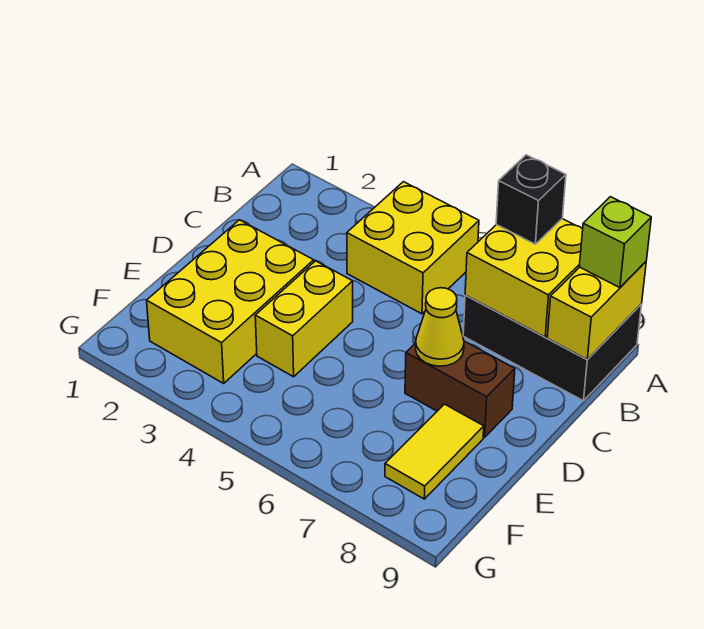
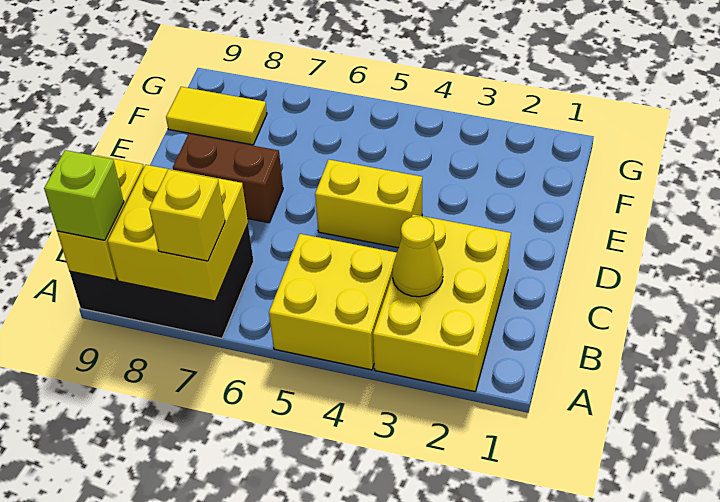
black brick A7 level 3 -> yellow brick A7 level 3
yellow brick D2:F3 level 1 -> yellow brick A2:C3 level 1
yellow brick D4:E4 level 1 -> yellow brick D4:D5 level 1
yellow cone D7 level 2 -> yellow cone B3 level 2
yellow tile E8:F8 level 1 -> yellow tile F8:F9 level 1

